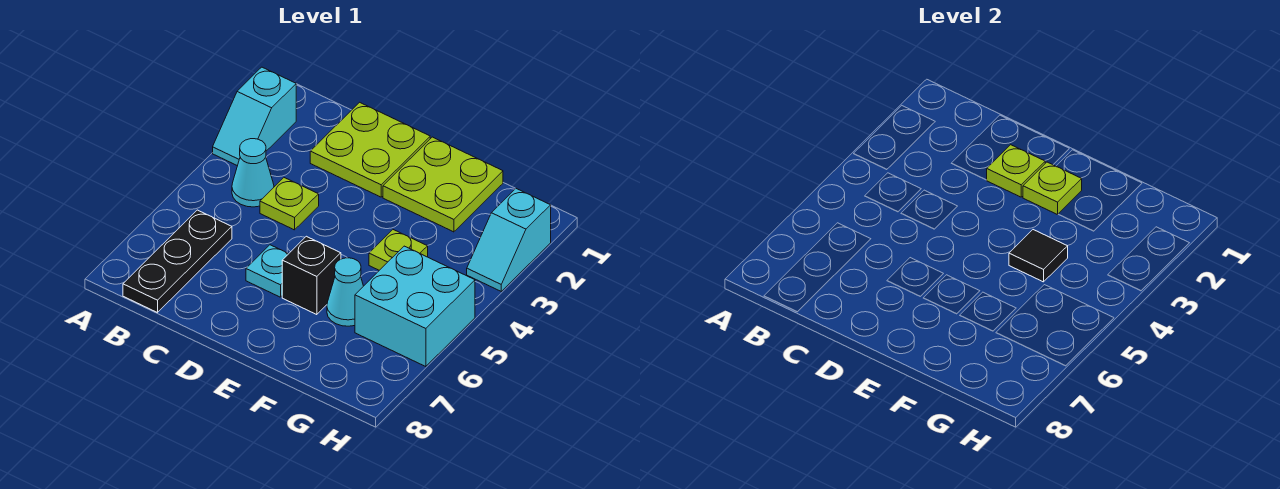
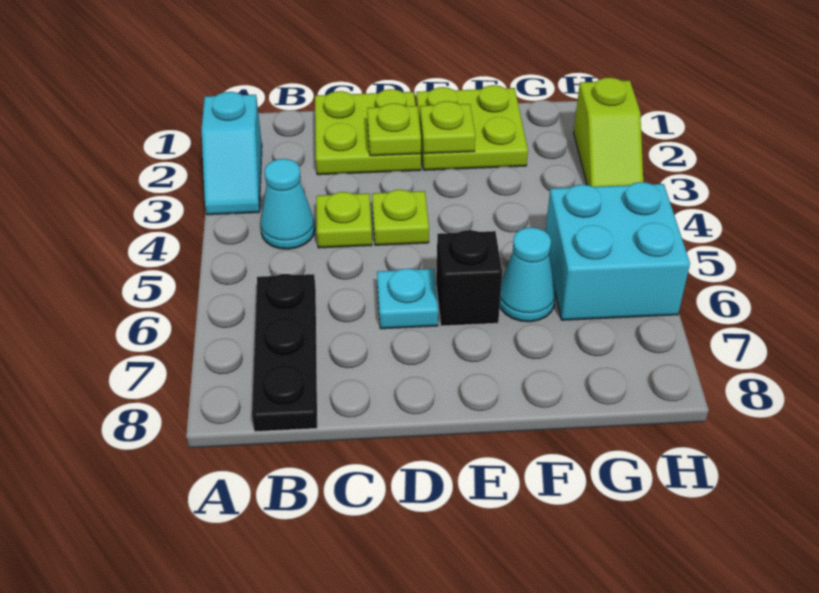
lime plate F4 level 1 -> lime plate D4 level 1
black tile F4 level 2 -> none
cyan slope H2:H3 level 1 top 2 -> lime slope H2:H3 level 1 top 2

